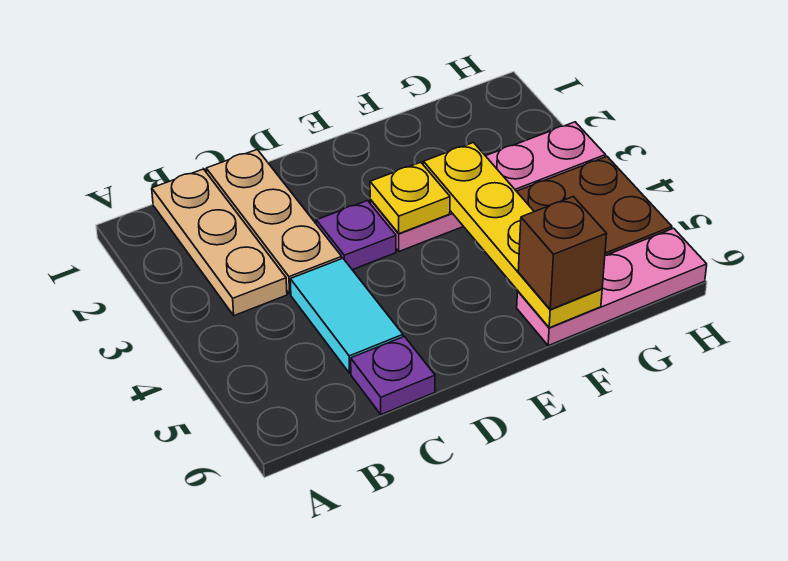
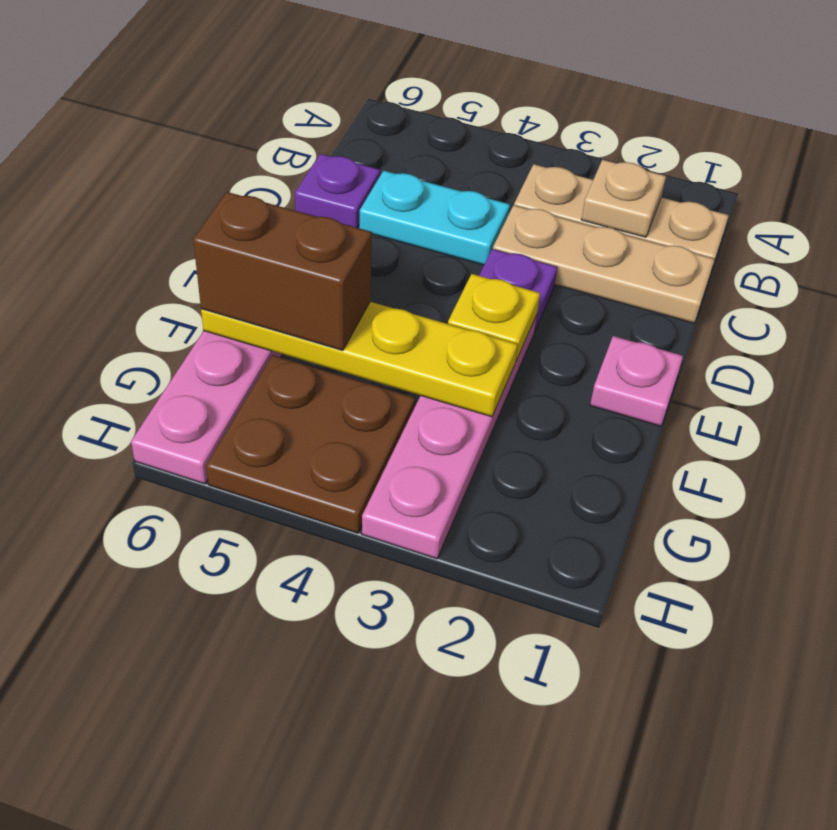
none -> tan plate B2 level 2
cyan tile C4:C5 level 1 -> cyan plate C4:C5 level 1
none -> pink plate E1 level 1
brown brick F6 level 3 -> brown brick F5:F6 level 3

